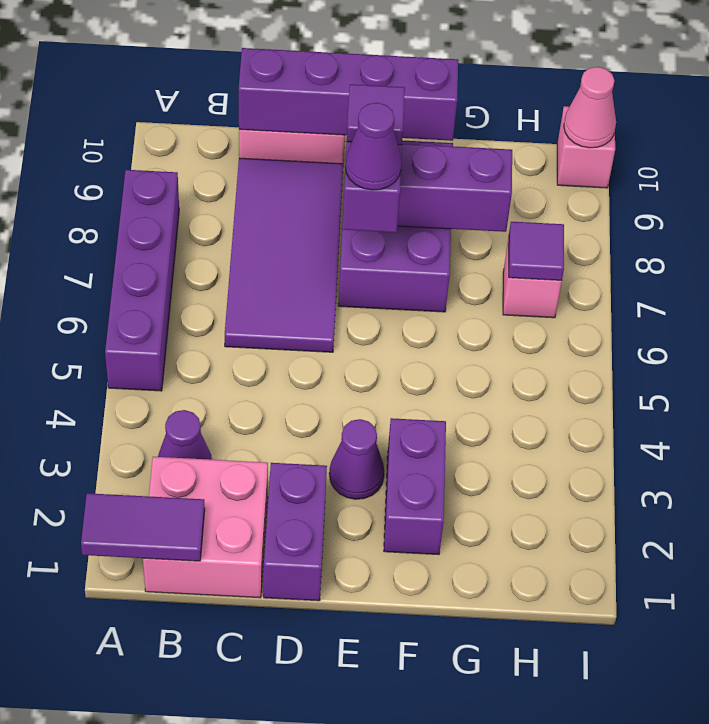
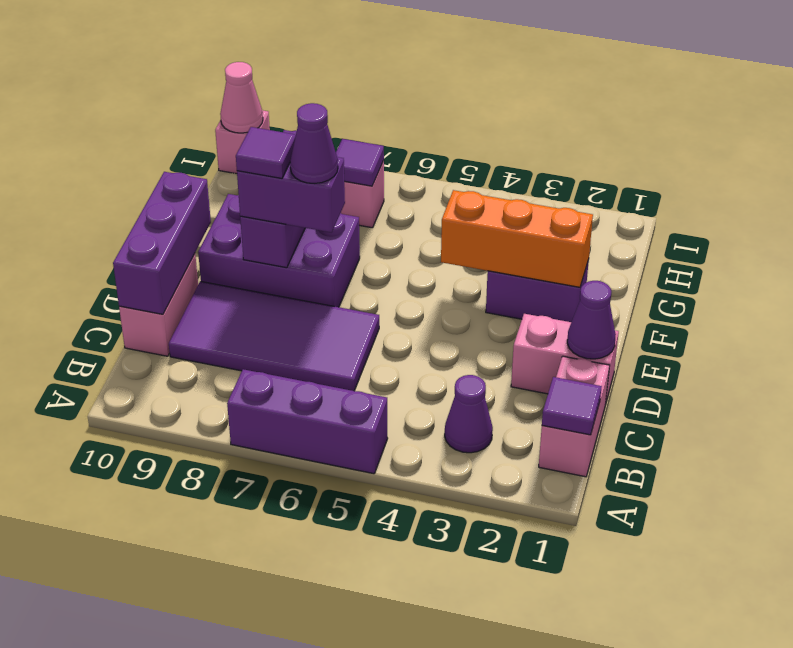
purple tile A1:B1 level 2 -> purple tile B1 level 2
purple brick A5:A8 level 1 -> purple brick A5:A7 level 1
pink brick B1:C2 level 1 -> pink brick B1:C1 level 1
purple brick C10:F10 level 2 -> purple brick C10:E10 level 2
purple brick D1:D2 level 1 -> pink brick D1:D2 level 1
purple cone E3 level 1 -> purple cone D1 level 2
none -> orange brick F2:F4 level 2

